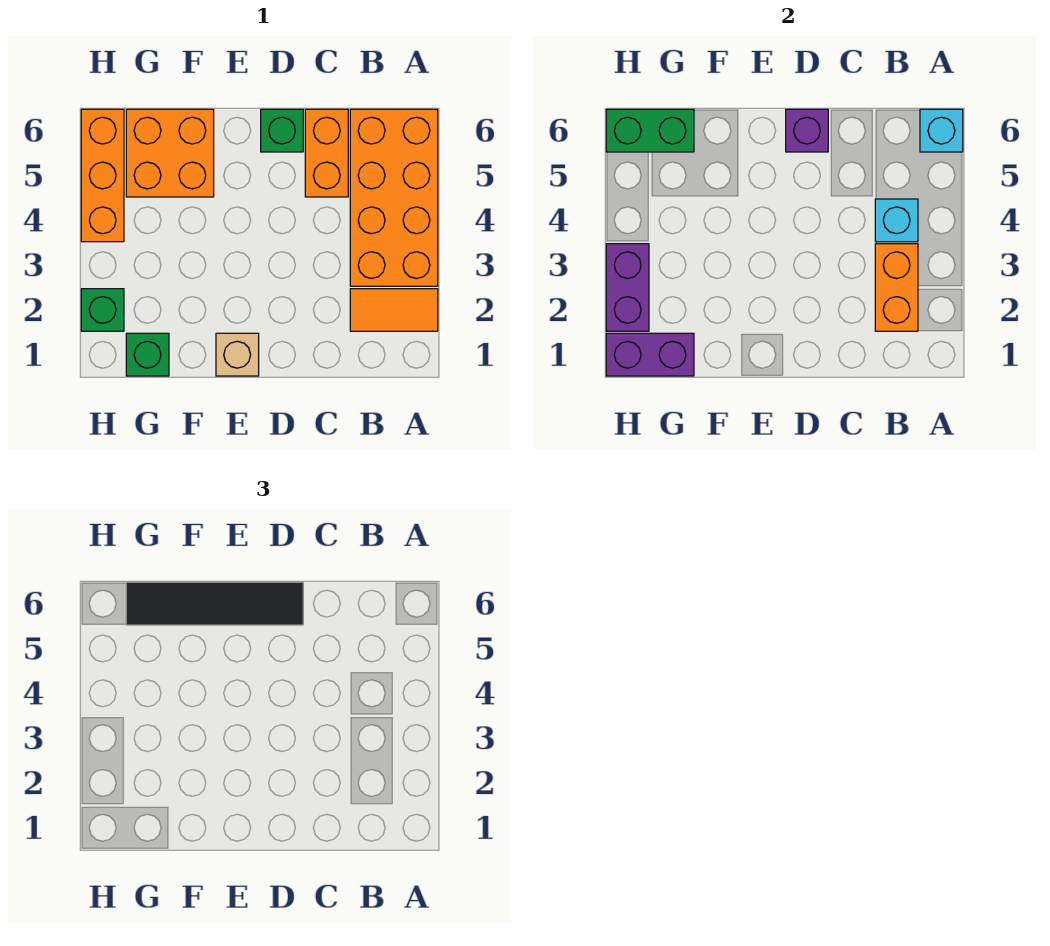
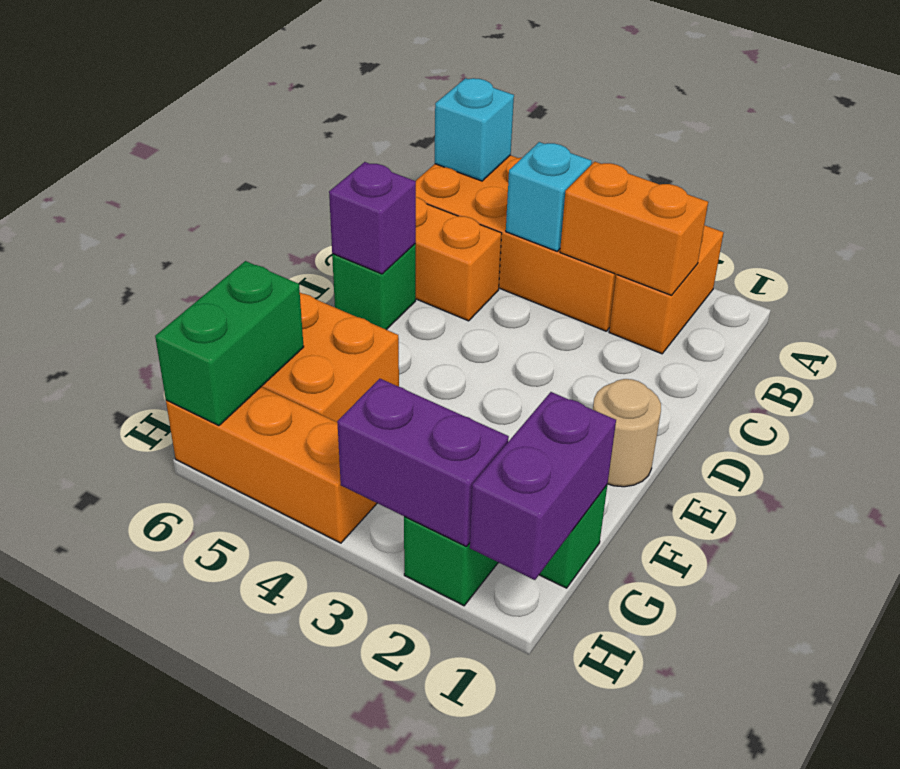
orange tile A2:B2 level 1 -> orange brick A2:B2 level 1
black tile D6:G6 level 3 -> none
tan brick E1 level 1 -> tan round brick E1 level 1

